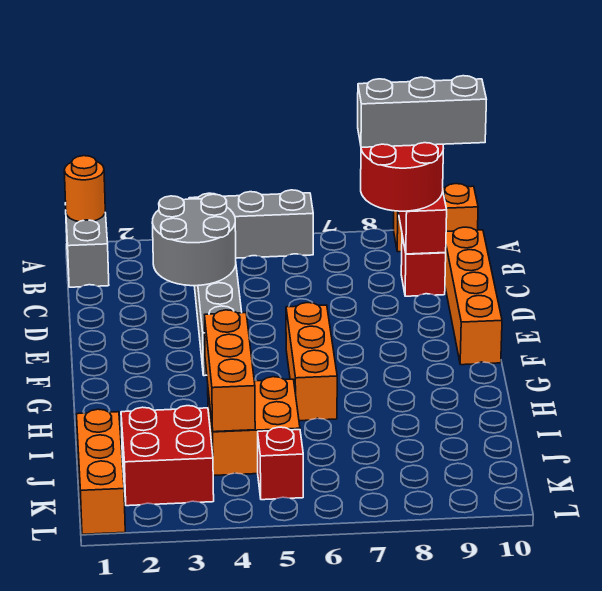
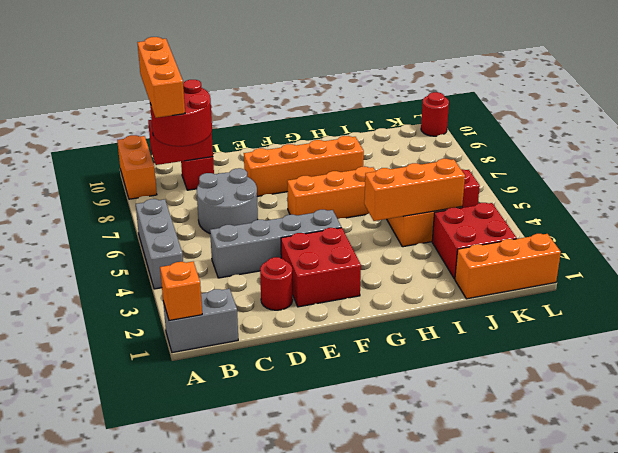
orange round brick A1 level 2 -> orange brick A1 level 2
grey brick B8:B10 level 4 -> orange brick B8:B10 level 4
grey round brick C3:D4 level 2 -> grey round brick C6:D7 level 1
orange brick C10:F10 level 1 -> orange brick E8:H8 level 1
none -> red round brick D2 level 1
none -> red brick E2:F3 level 1
none -> red round brick L10 level 1

